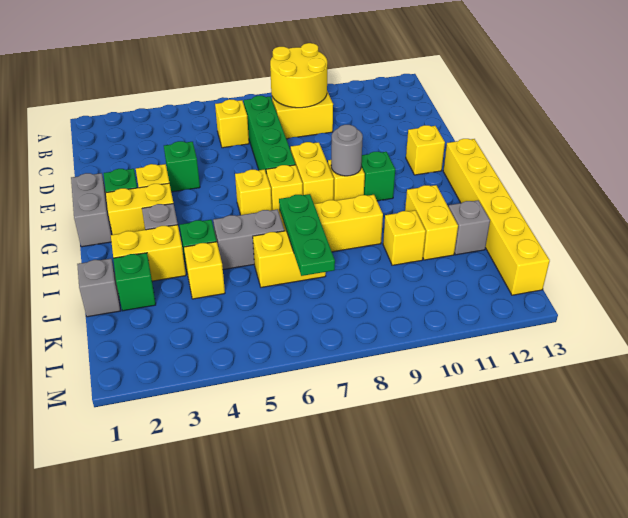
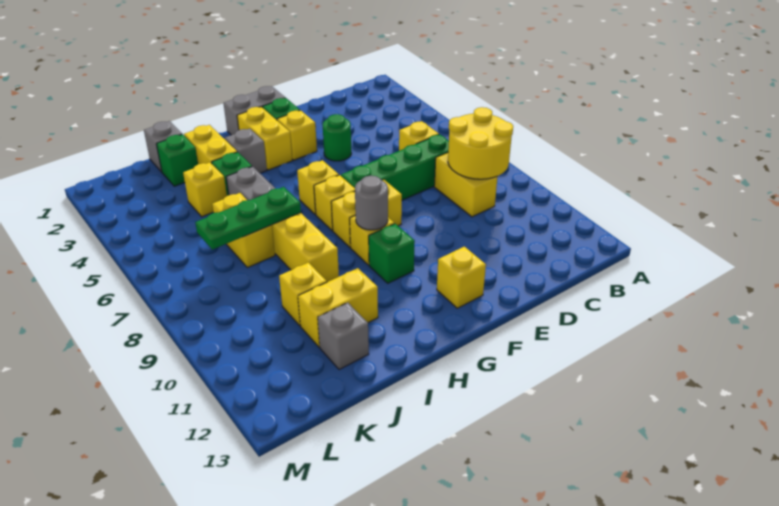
green brick E4 level 1 -> green round brick E4 level 1
yellow brick G13:L13 level 1 -> none

